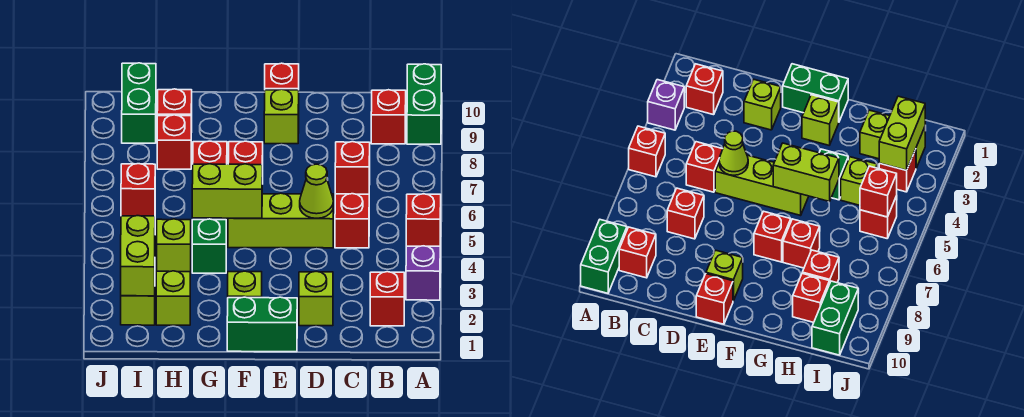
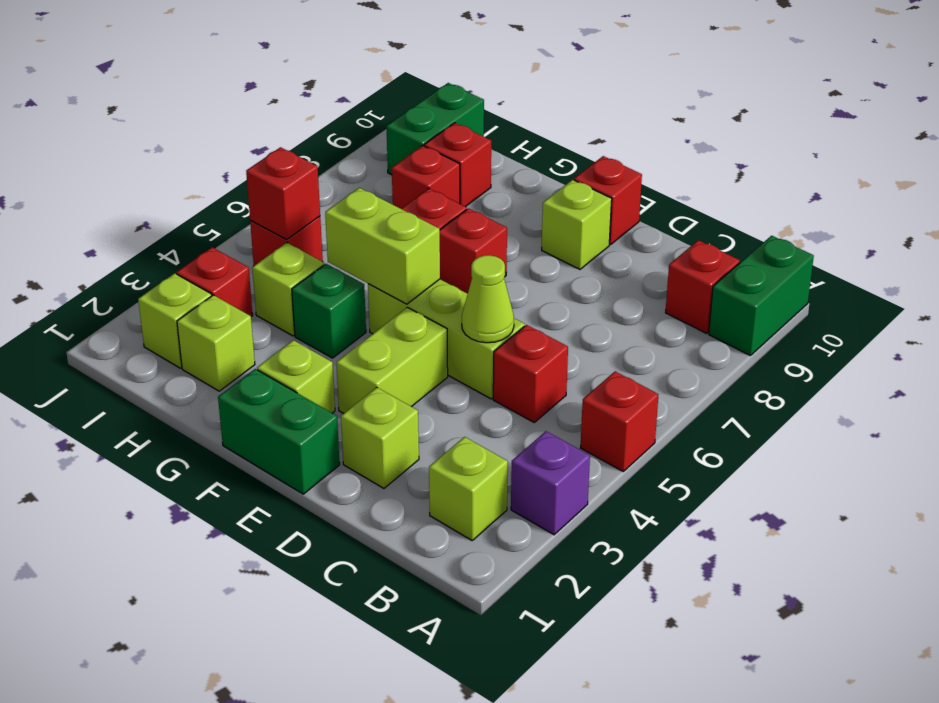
red brick B2 level 1 -> lime brick B2 level 1
red brick C7 level 1 -> none
lime brick I2:I3 level 2 -> lime brick E3:E4 level 1

